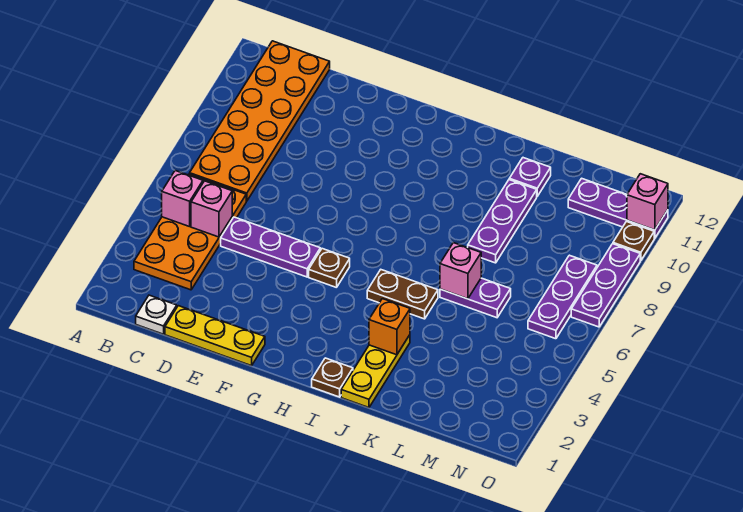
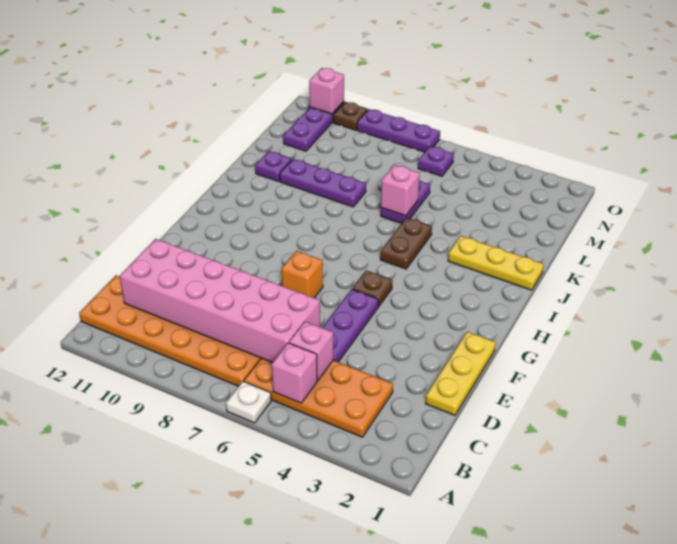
white plate C1 level 1 -> white plate A6 level 1
none -> pink brick C6:D11 level 2
brown plate I1 level 1 -> none
orange brick J3 level 2 -> orange brick F7 level 1
purple plate N6:N8 level 1 -> purple plate N6 level 1

